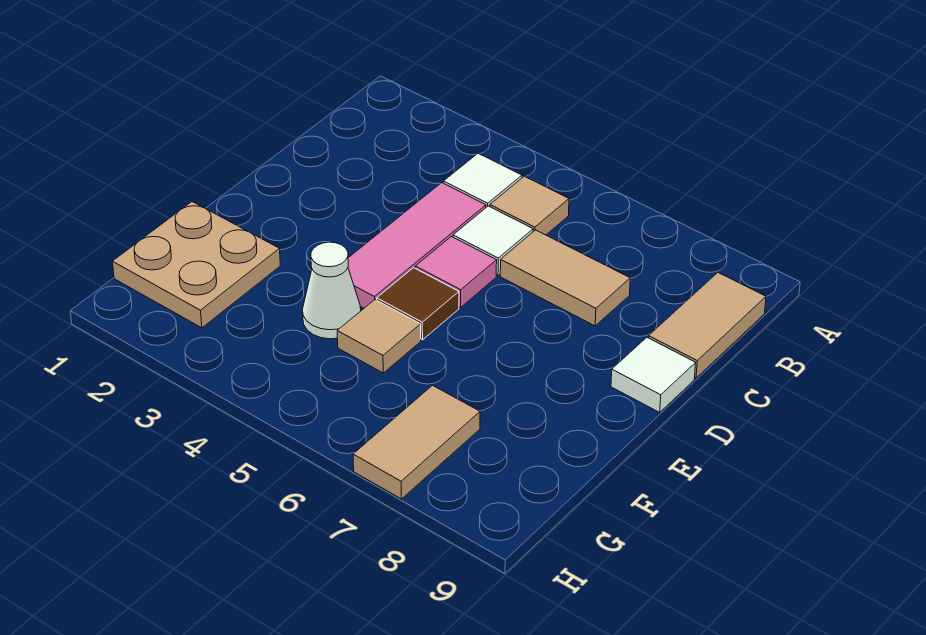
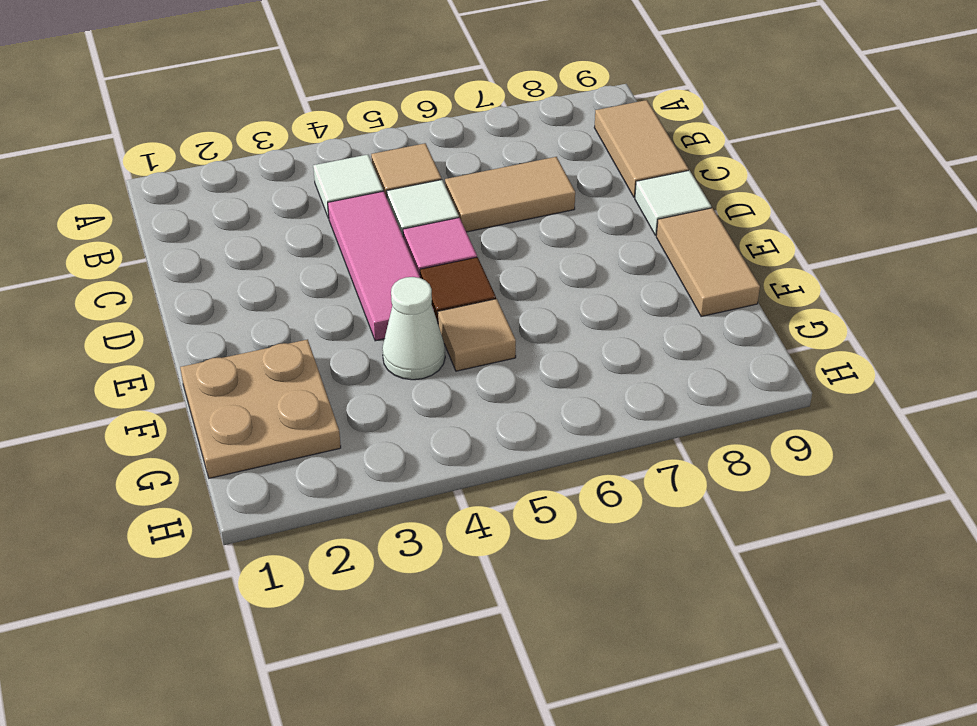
tan tile G7:H7 level 1 -> tan tile E9:F9 level 1

